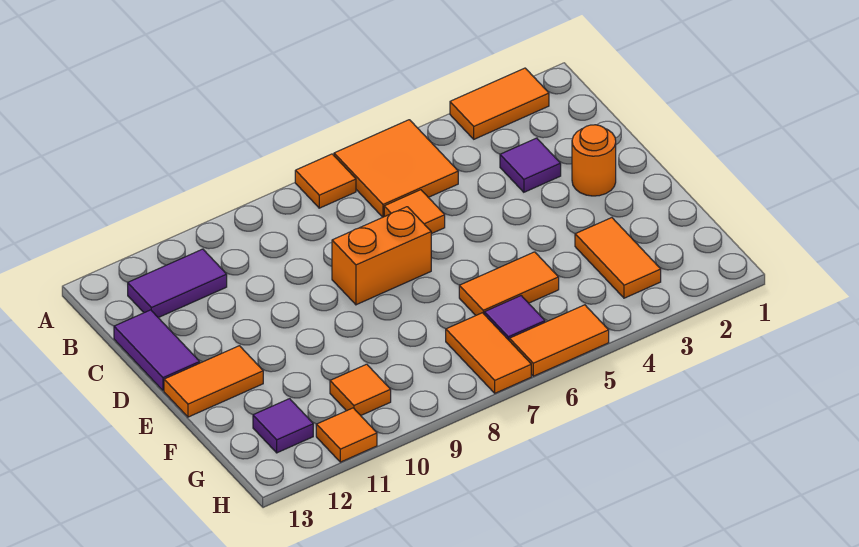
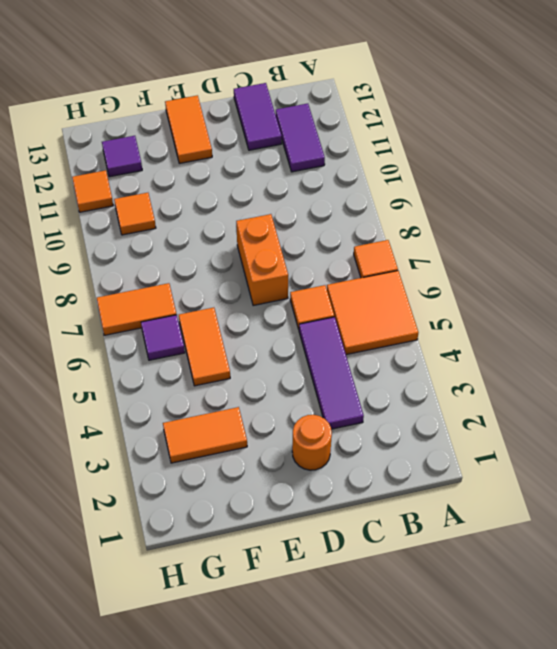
orange tile A2:A3 level 1 -> none
purple tile C3 level 1 -> purple tile C3:C5 level 1
purple tile C13:D13 level 1 -> purple tile C12:C13 level 1
orange tile H5:H6 level 1 -> none

